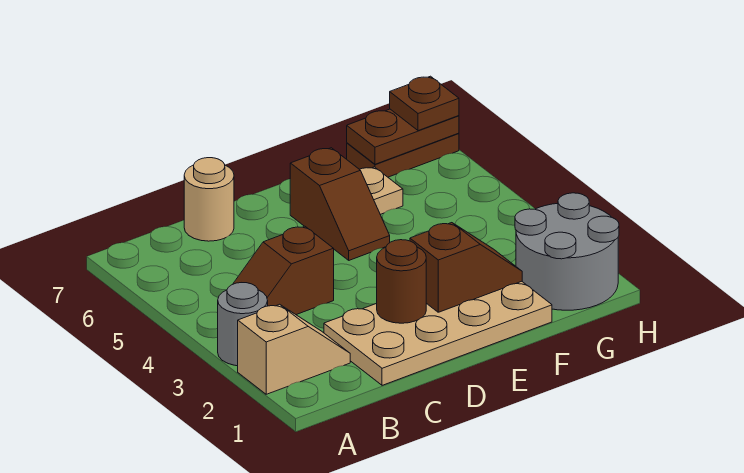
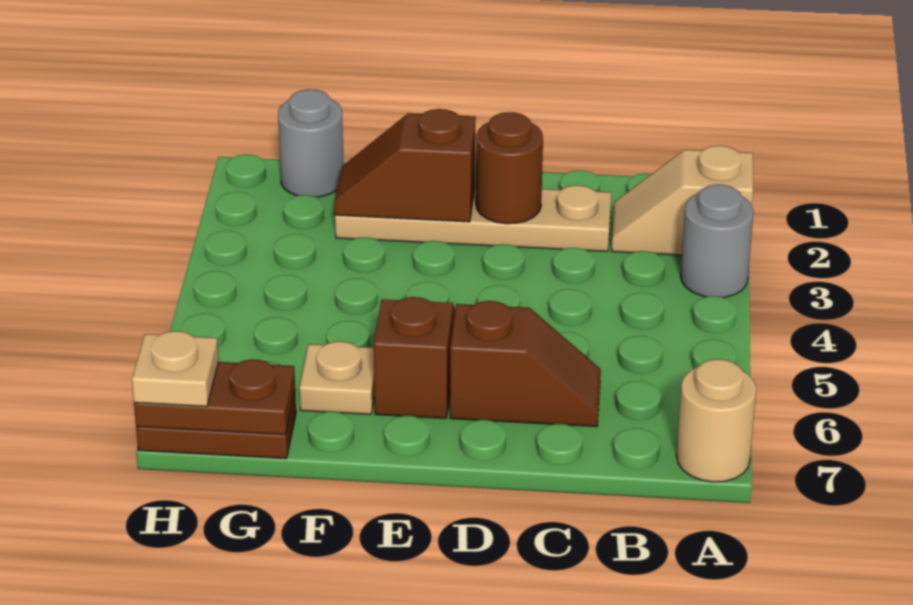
brown slope B4:C4 level 1 top C -> brown slope C6:D6 level 1 top D
tan plate C1:F2 level 1 -> tan plate C2:F2 level 1
tan round brick C7 level 1 -> tan round brick A7 level 1
grey round brick G1:H2 level 1 -> grey round brick G1 level 1
brown plate H7 level 3 -> tan plate H7 level 3

